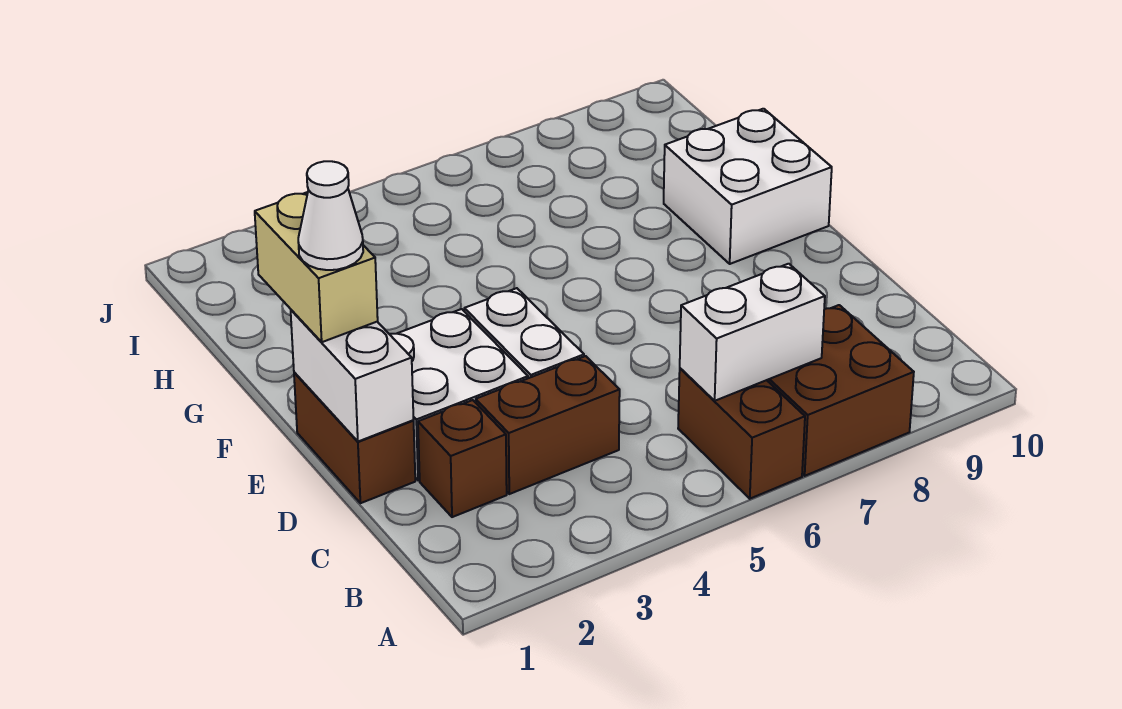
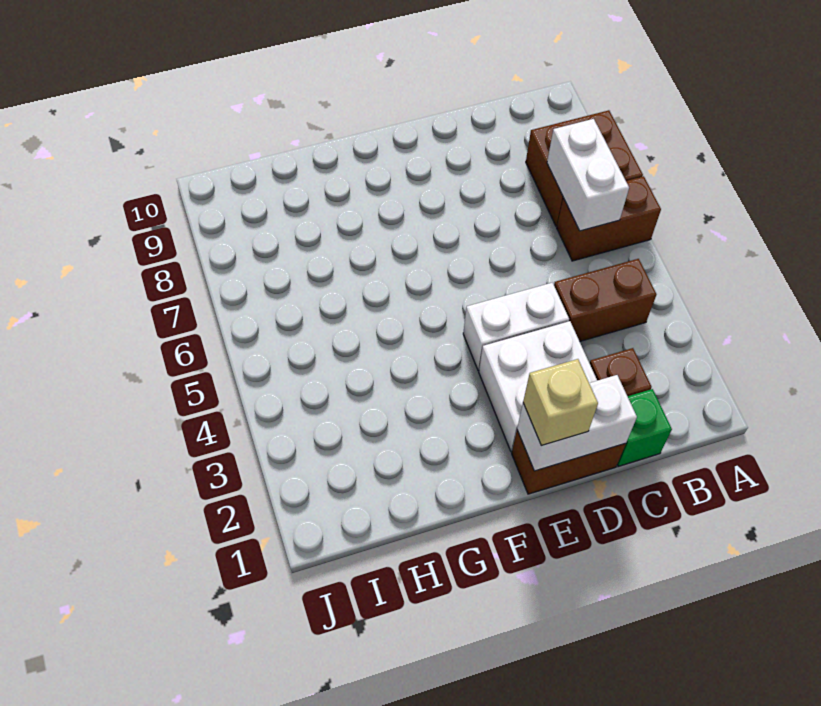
none -> green brick C1 level 1
brown brick C3:C4 level 1 -> brown brick B4:C4 level 1
tan brick E1:F1 level 3 -> tan brick E1 level 3
white cone E1 level 4 -> none
white brick F9:G10 level 1 -> none

